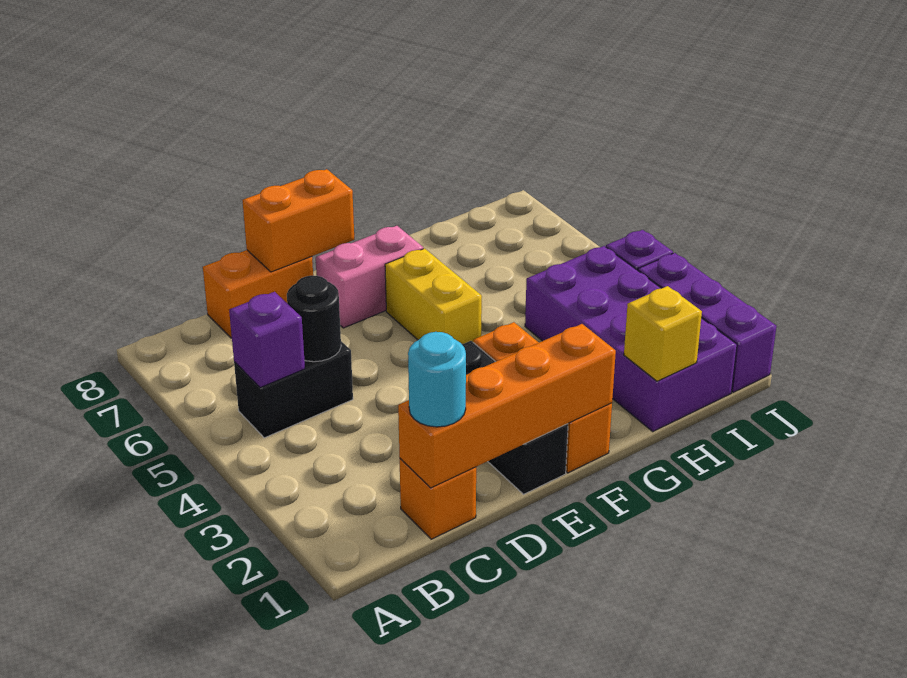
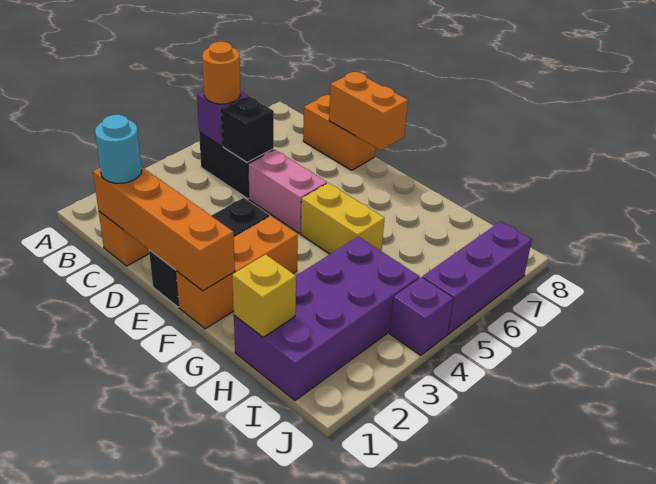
none -> orange round brick B5 level 3
black round brick C5 level 2 -> black brick C5 level 2
pink brick E7:F7 level 1 -> pink brick D5:E5 level 1
yellow brick F5:F6 level 1 -> yellow brick F5:G5 level 1
purple brick J1:J3 level 1 -> purple brick J5:J7 level 1

